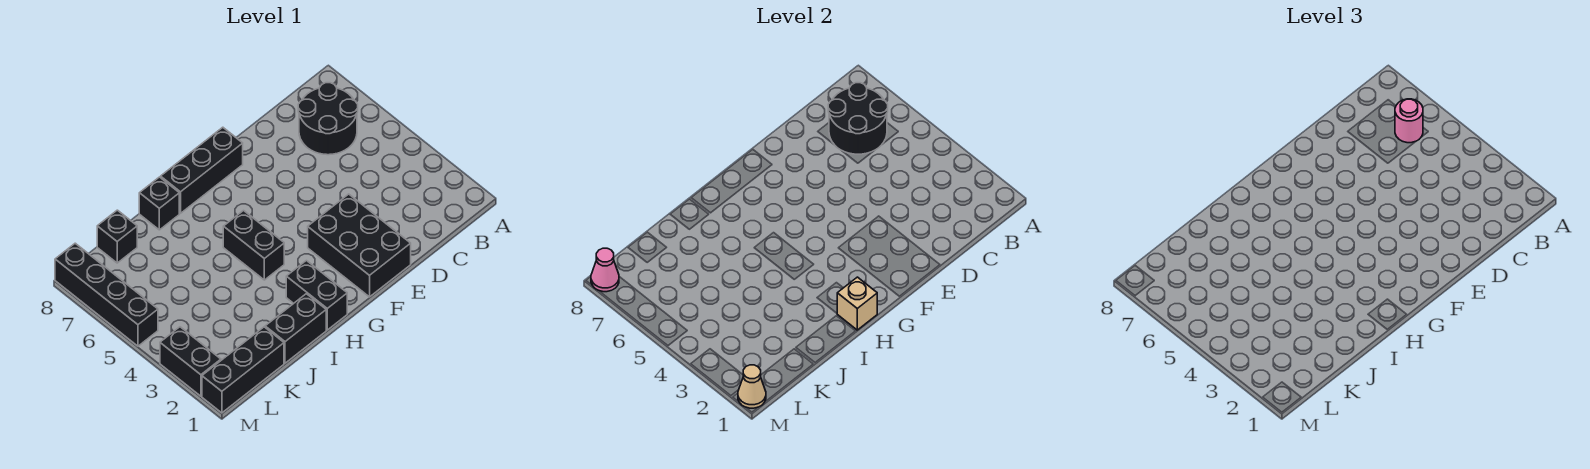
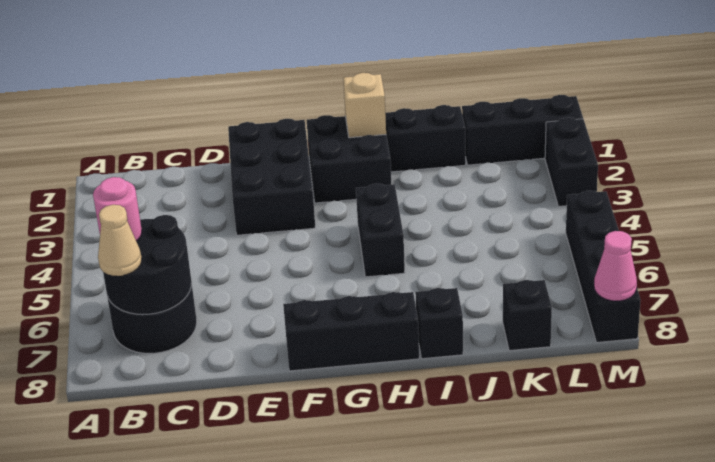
black brick H1:H2 level 1 -> black brick G1:H2 level 1
tan cone M1 level 2 -> tan cone B7 level 3

